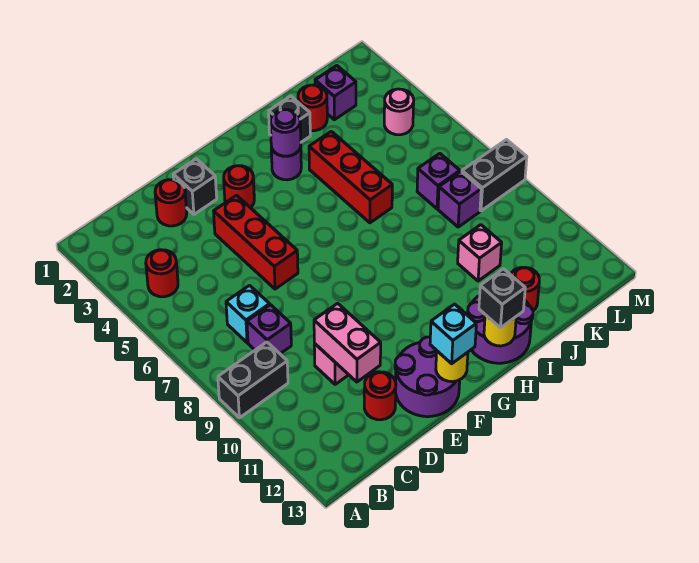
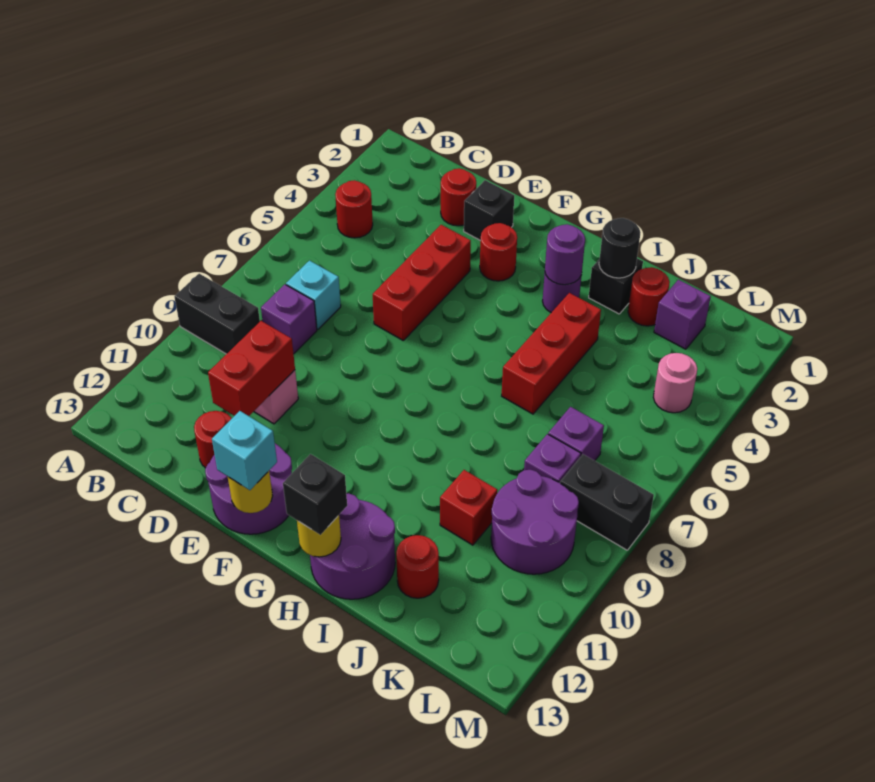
pink brick D10:D11 level 2 -> red brick D10:D11 level 2
none -> black round brick I2 level 2
pink brick J10 level 1 -> red brick J10 level 1
none -> purple round brick K9:L10 level 1

